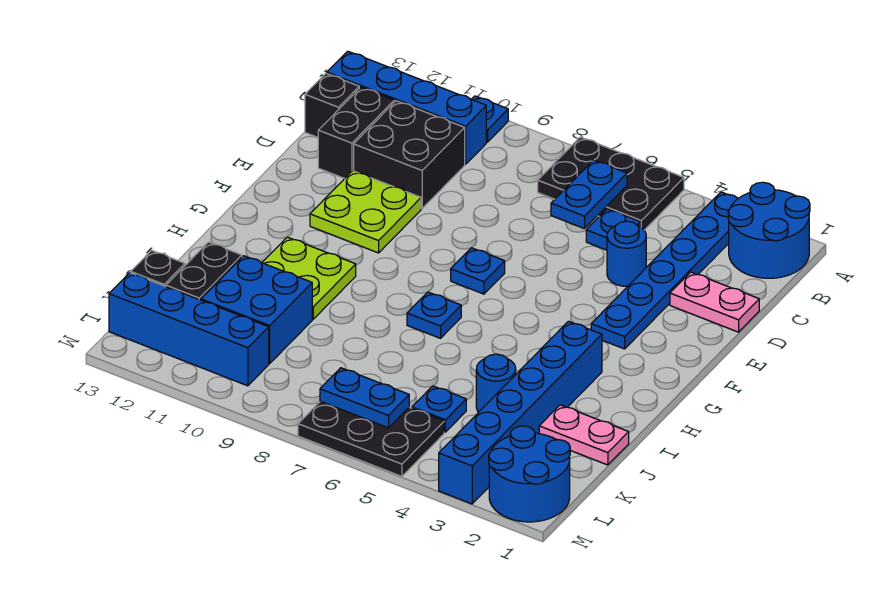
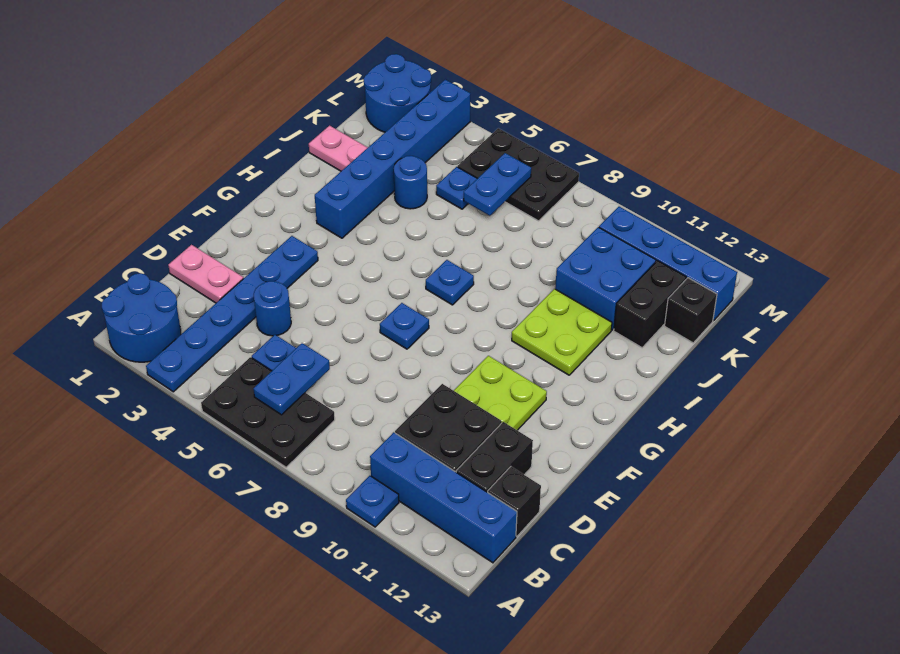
blue plate L6:L7 level 2 -> blue plate K6:L6 level 2

